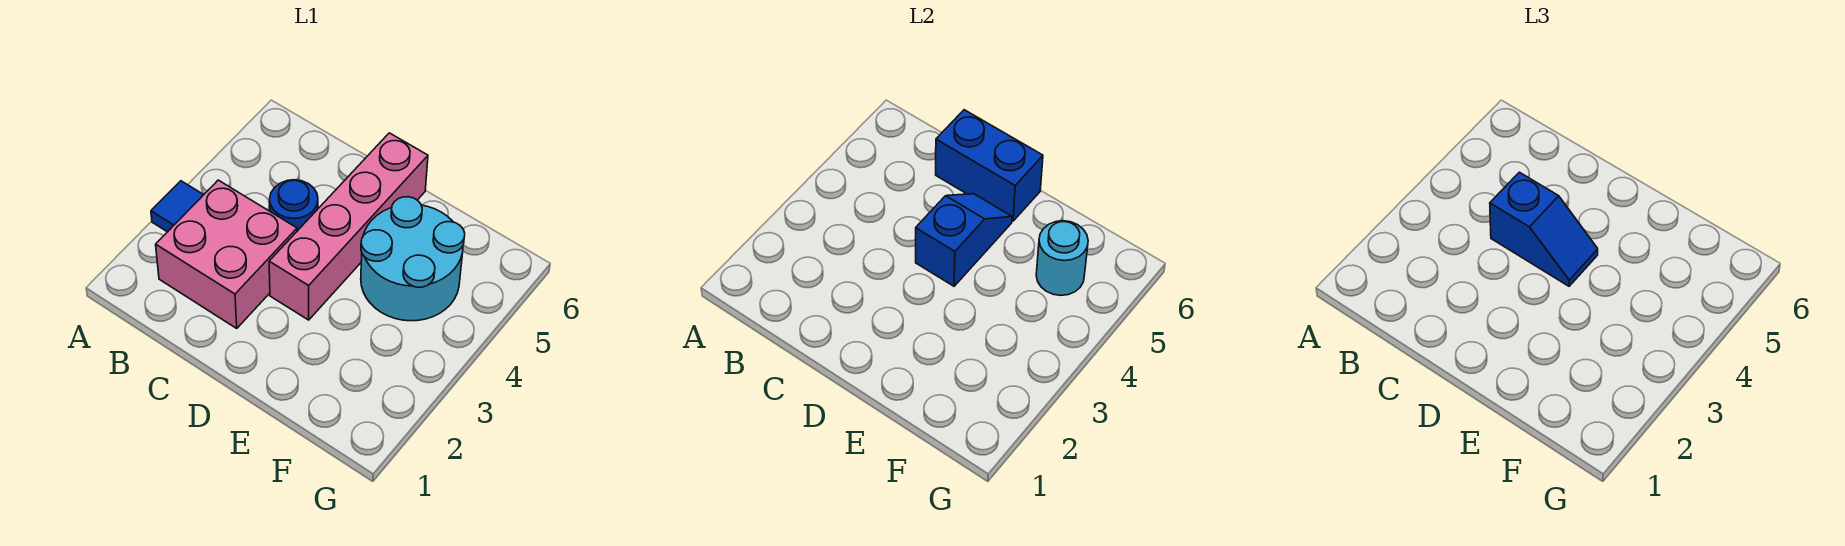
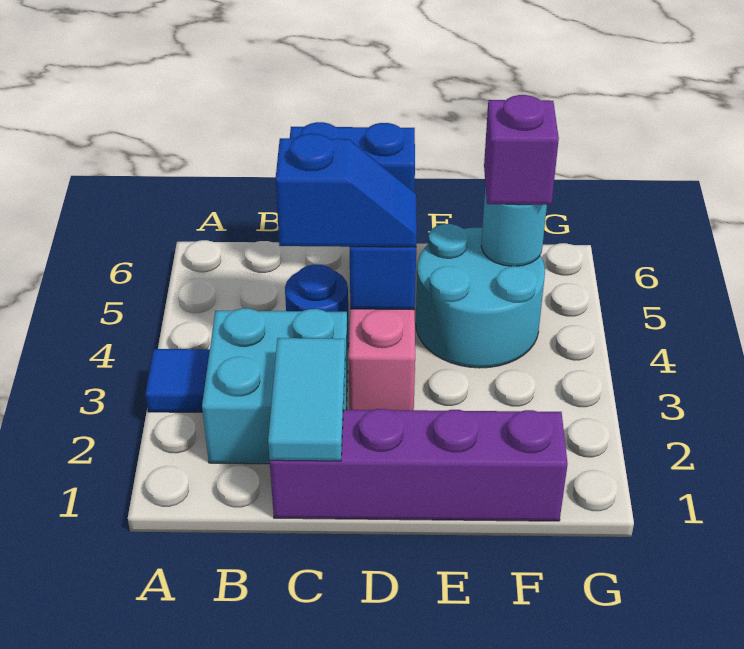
pink brick B2:C3 level 1 -> cyan brick B2:C3 level 1
none -> purple brick C1:F1 level 1
none -> cyan tile C1:C2 level 2
none -> purple brick F5 level 3

